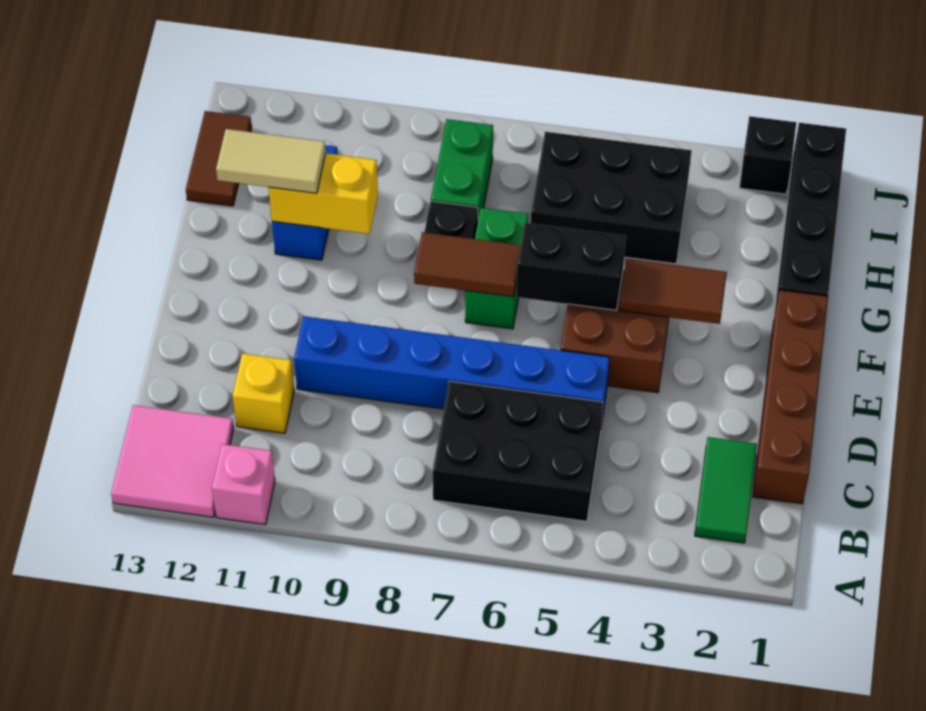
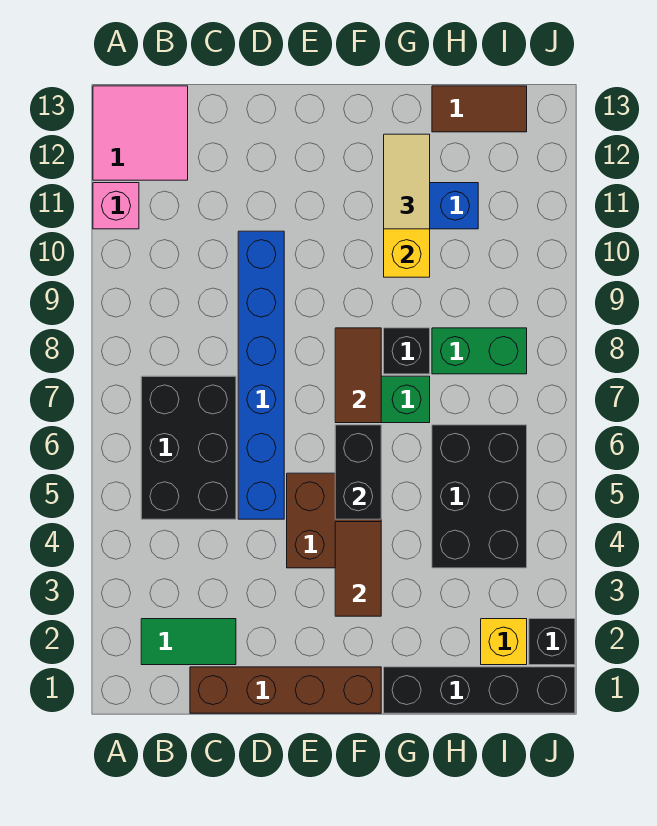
yellow brick C11 level 1 -> yellow brick I2 level 1

